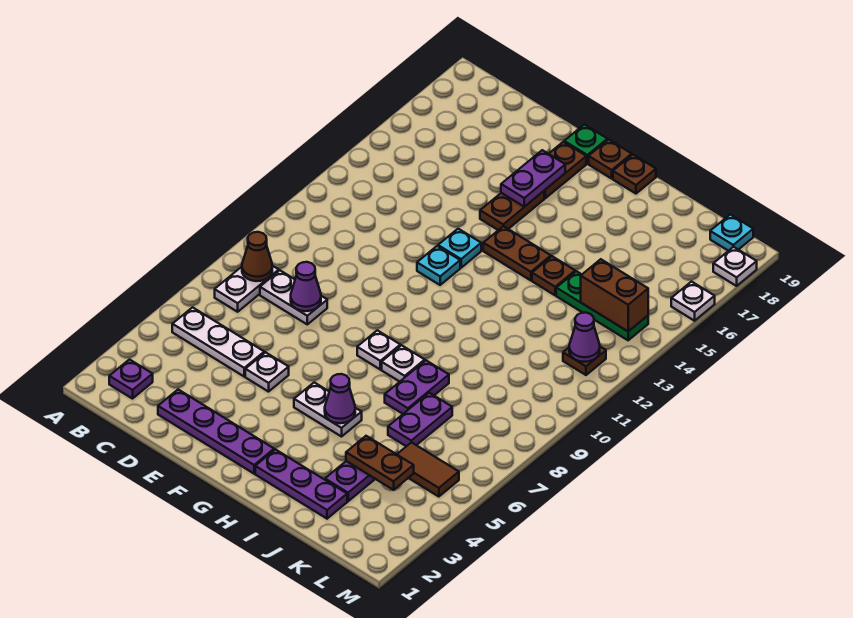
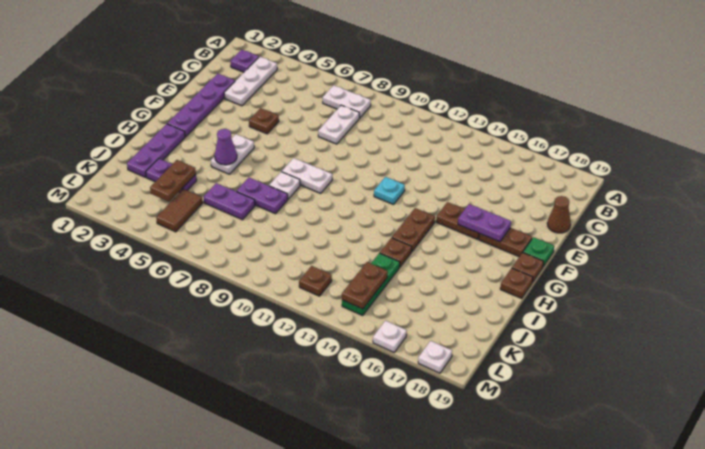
white plate B5:D5 level 1 -> white plate B3:D3 level 1
brown cone B8 level 2 -> brown cone D19 level 1
purple cone D8 level 2 -> none
white plate E5 level 1 -> brown plate E5 level 1
cyan plate F13 level 1 -> none
white plate G8 level 1 -> white plate G8:G9 level 1
brown brick K14:L14 level 2 -> brown plate K14:L14 level 2
purple cone L12 level 2 -> none
cyan plate L19 level 1 -> none

